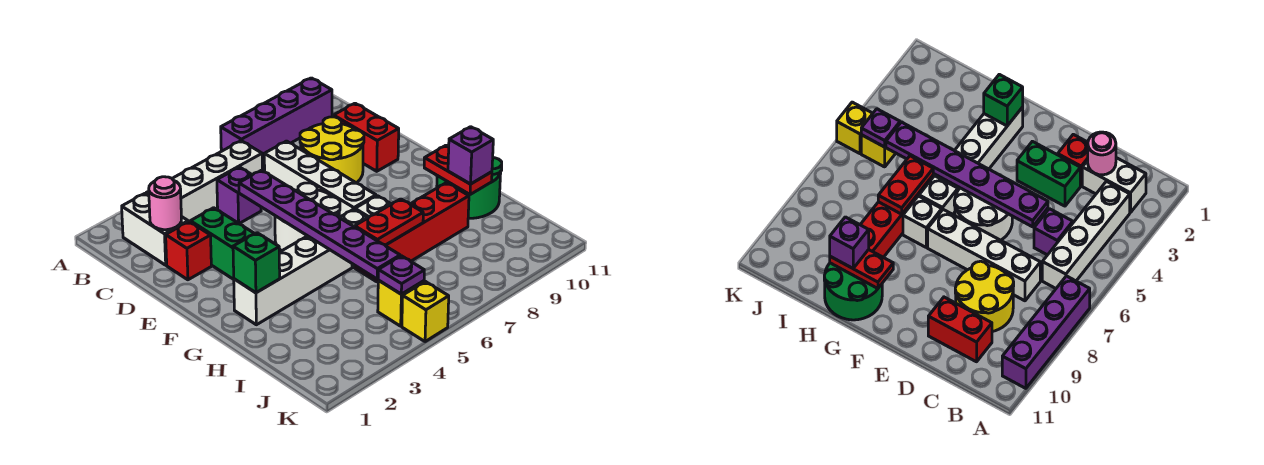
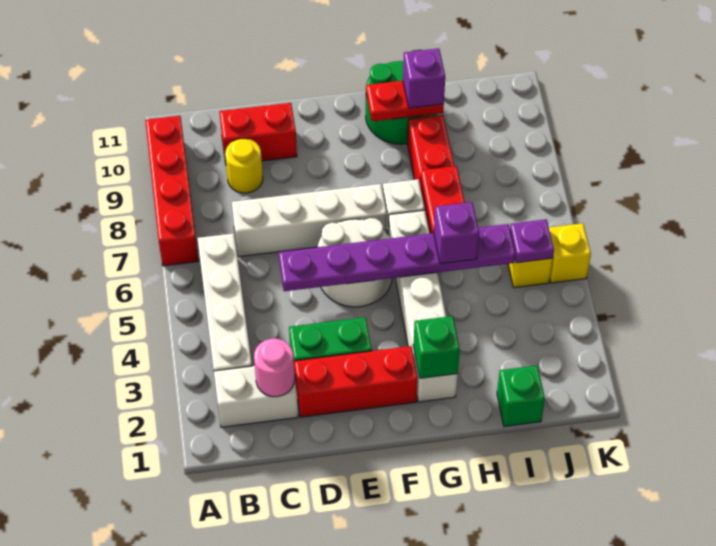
purple brick A7:A10 level 1 -> red brick A7:A10 level 1
purple brick C5 level 1 -> purple brick H5 level 3
yellow round brick C8:D9 level 1 -> yellow round brick C9 level 1
red brick D2 level 1 -> red brick D2:F2 level 1
none -> green brick I1 level 1

